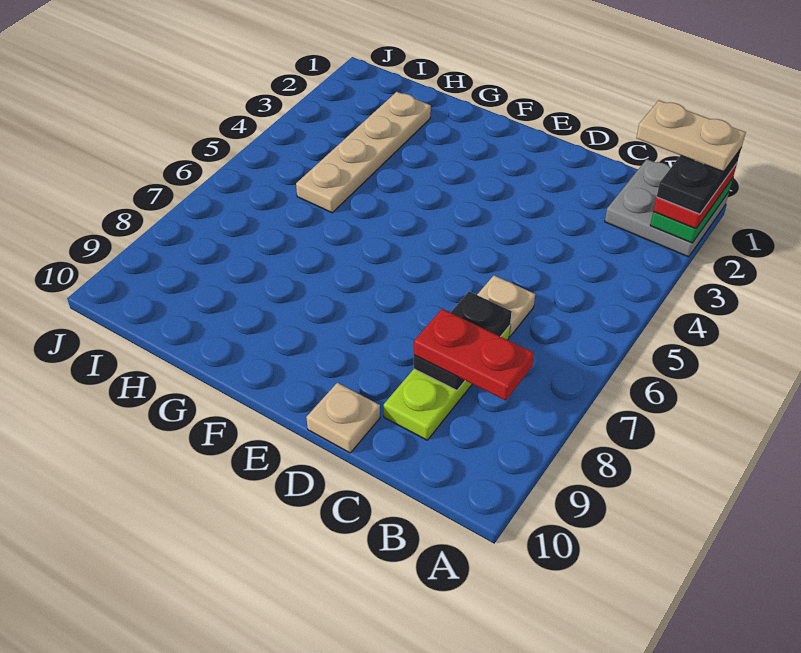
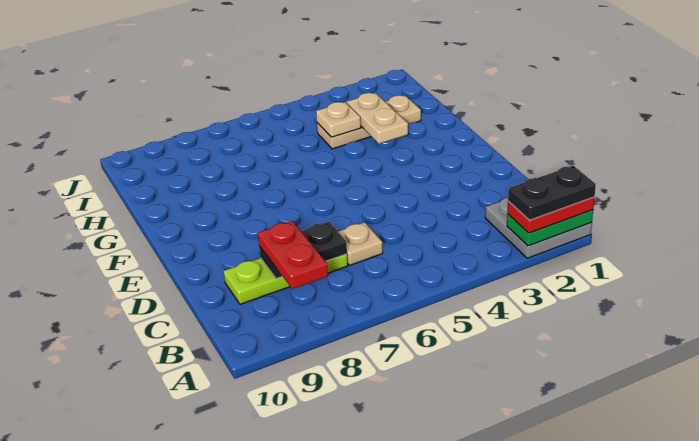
tan plate A1:B1 level 5 -> tan plate G3:H3 level 2
tan plate D10 level 1 -> tan plate H4 level 2
tan plate H2:H5 level 1 -> tan plate H2:H4 level 1

